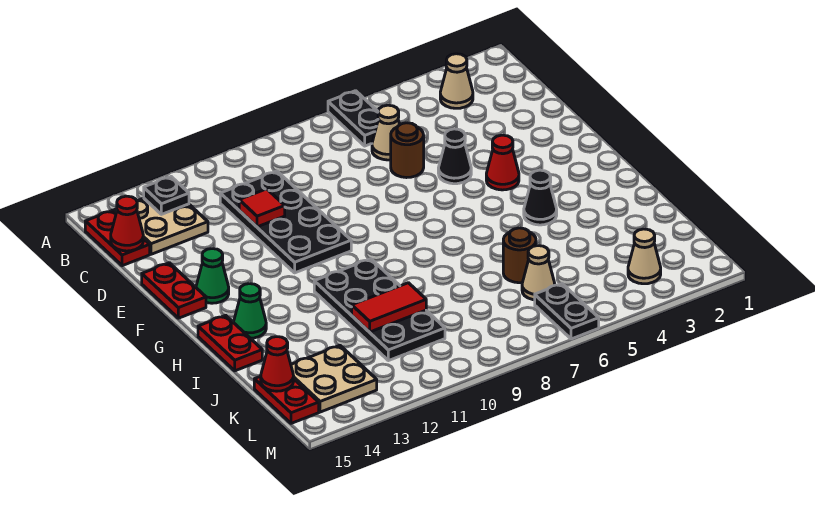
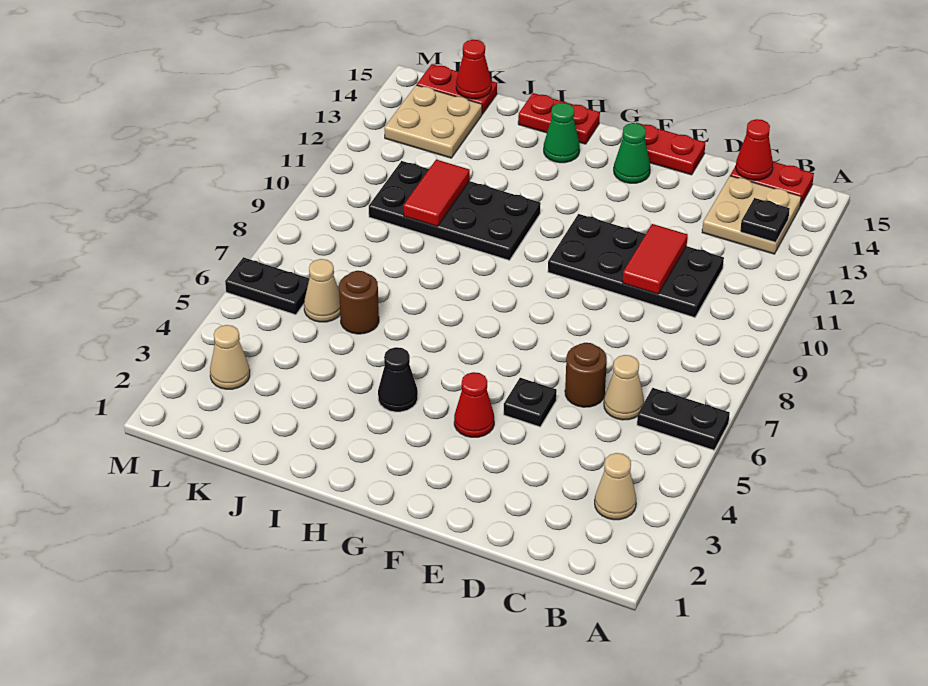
red tile D11 level 2 -> red tile D10:D11 level 2
black cone E5 level 1 -> black plate E5 level 1

